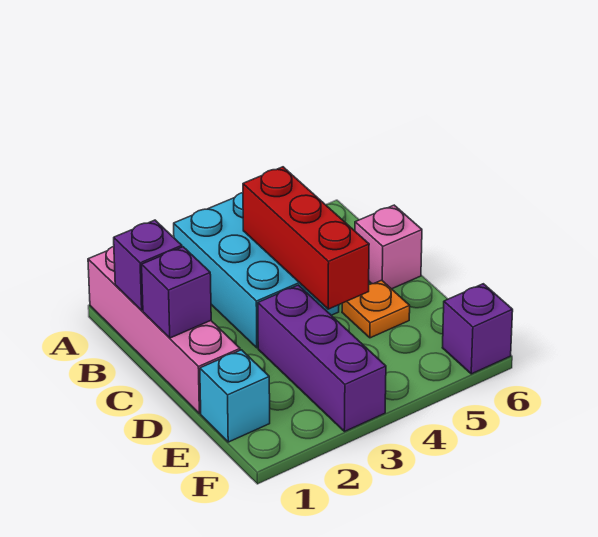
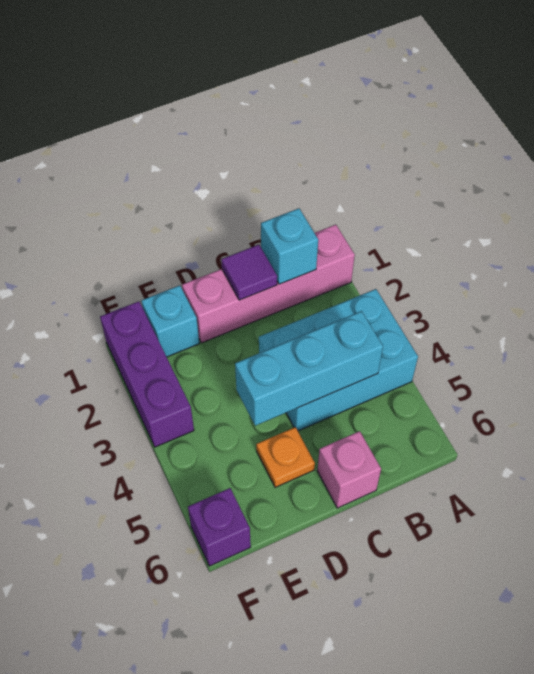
purple brick B1 level 2 -> cyan brick B1 level 2
red brick B4:D4 level 2 -> cyan brick B4:D4 level 2
purple brick C1 level 2 -> purple tile C1 level 2
purple brick D3:F3 level 1 -> purple brick F1:F3 level 1

